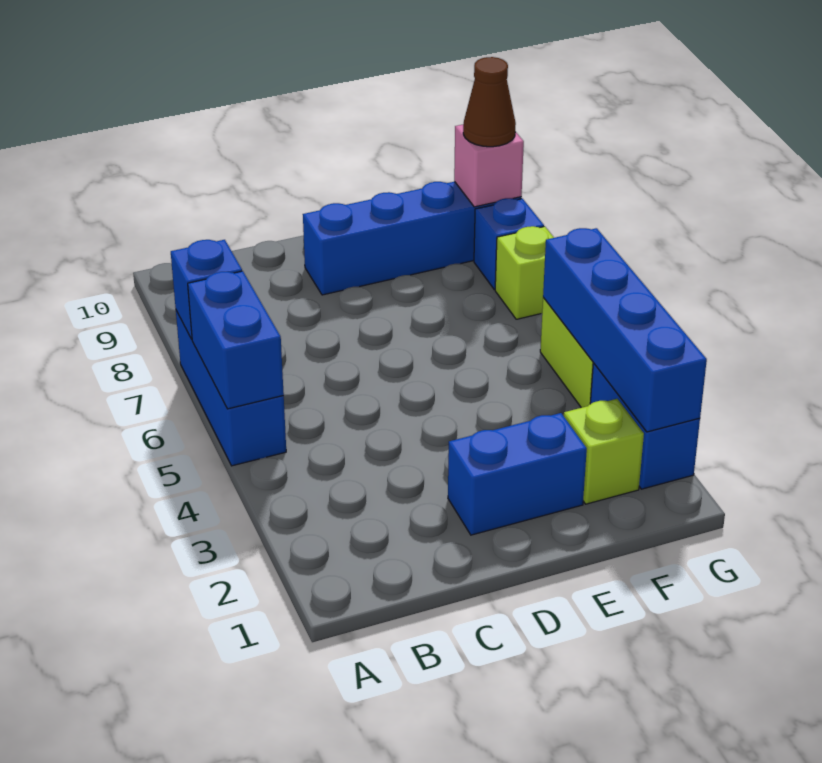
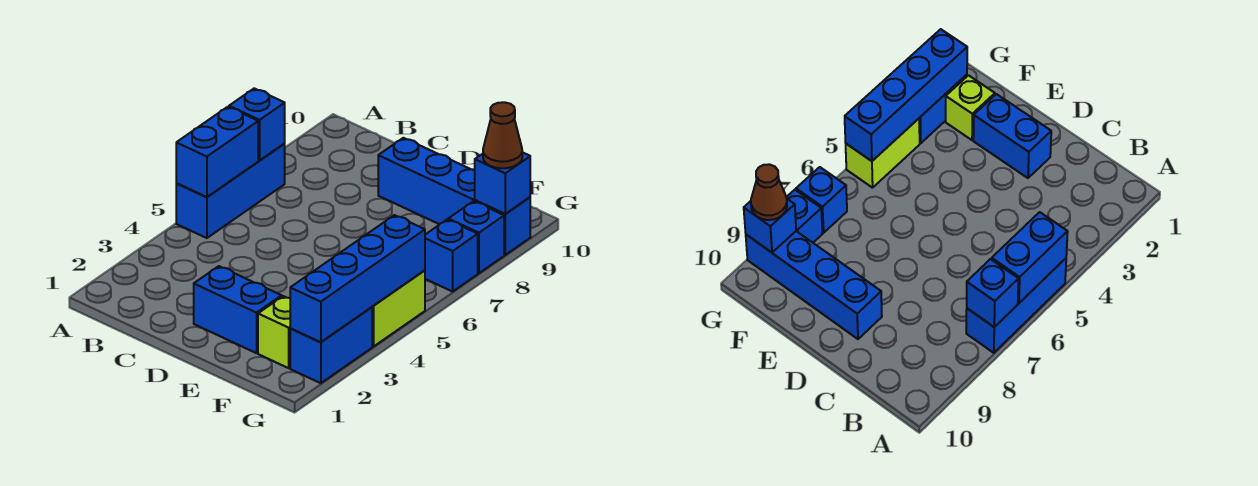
lime brick G7 level 1 -> blue brick G7 level 1
pink brick G9 level 2 -> blue brick G9 level 2

